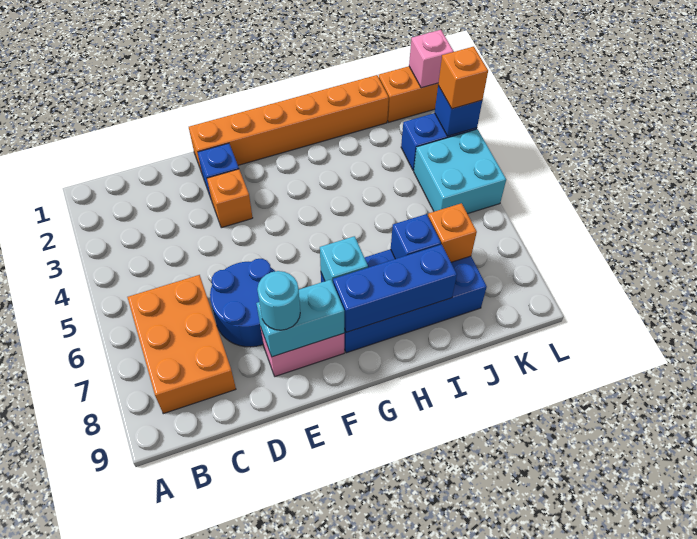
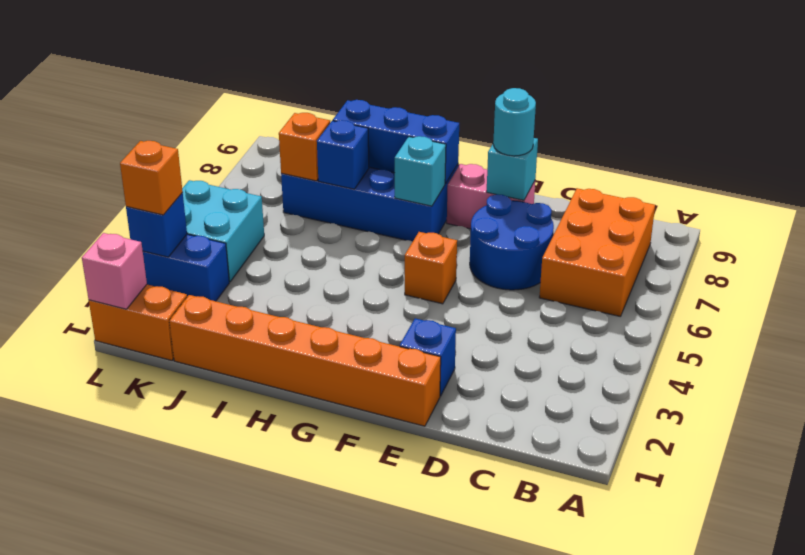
orange brick E3 level 1 -> orange brick F5 level 1
cyan brick E8:F8 level 2 -> cyan brick E8 level 2

